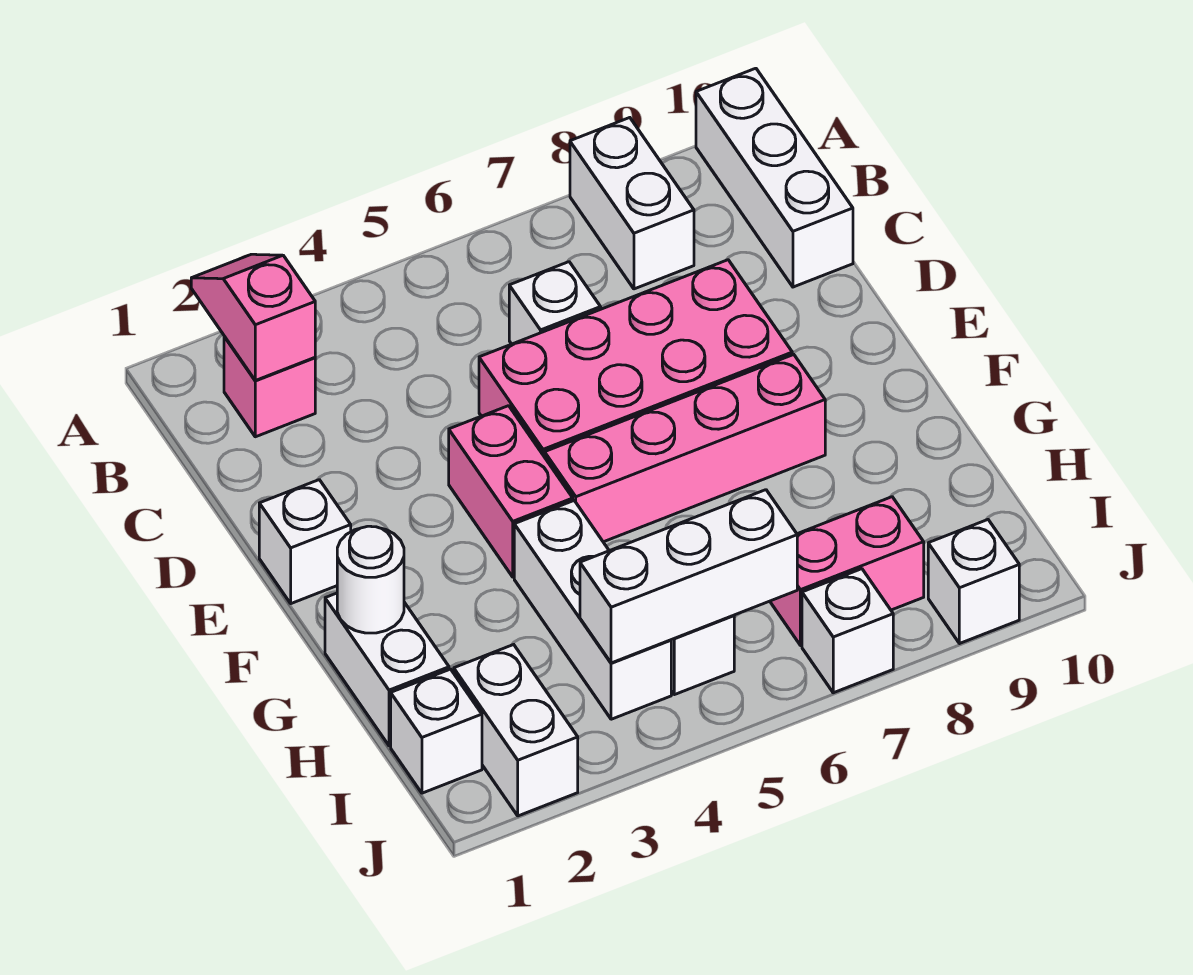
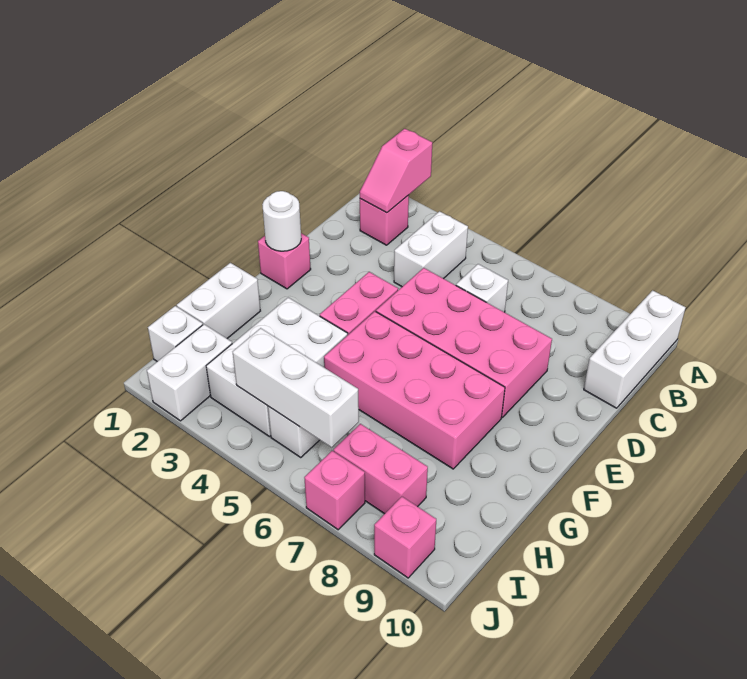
pink slope A2:B2 level 2 top B -> pink slope A2:B2 level 2 top A
white brick A8:B8 level 1 -> white brick B4:C4 level 1
white brick E1 level 1 -> pink brick E1 level 1
pink brick F5:F8 level 1 -> pink brick F5:G8 level 1
white round brick G1 level 2 -> white round brick E1 level 2
white brick G4:I4 level 1 -> white brick G3:I4 level 1
white brick J7 level 1 -> pink brick J7 level 1
white brick J9 level 1 -> pink brick J9 level 1

